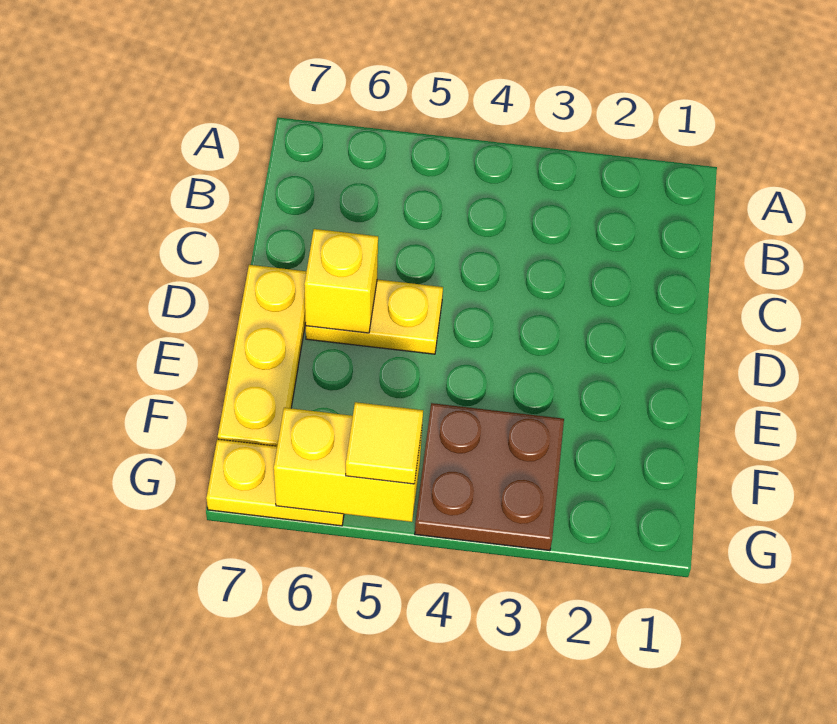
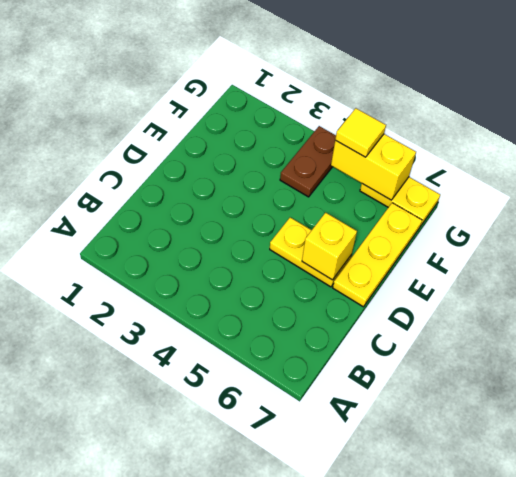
brown plate F3:G4 level 1 -> brown plate F4:G4 level 1

